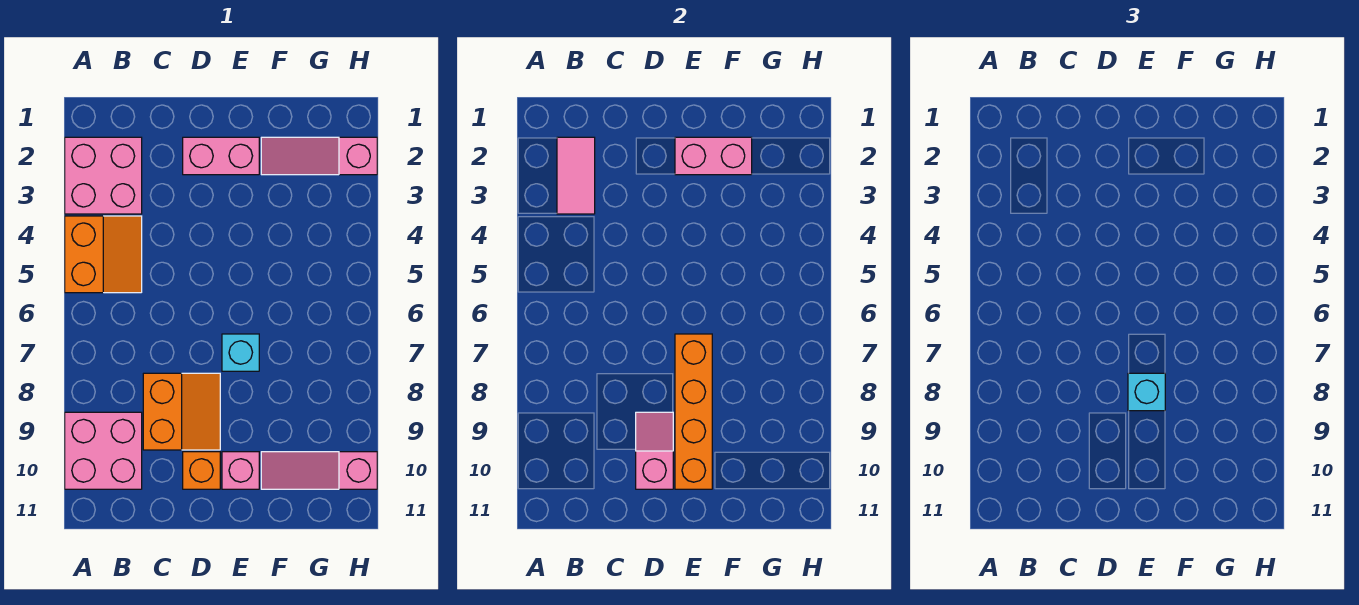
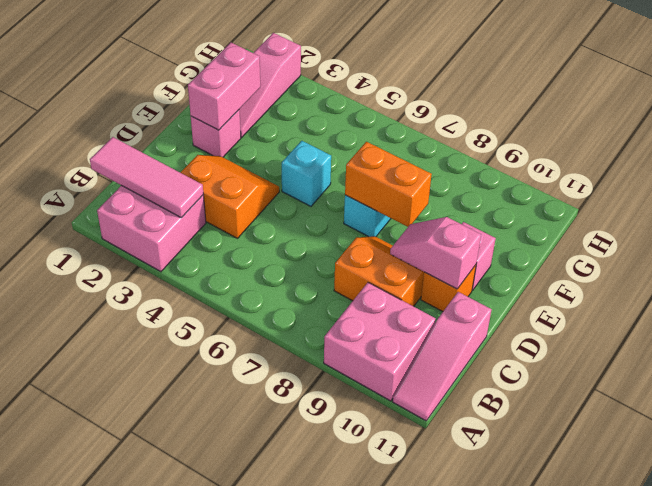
orange slope A4:B5 level 1 top A -> orange slope C3:D4 level 1 top C
pink tile B2:B3 level 2 -> pink tile B1:B3 level 2
pink brick D2:E2 level 1 -> pink brick E2 level 1
orange brick E7:E10 level 2 -> orange brick E7:E8 level 2
cyan brick E8 level 3 -> cyan brick E5 level 1
pink slope F10:H10 level 1 top H -> pink slope A11:C11 level 1 top C

